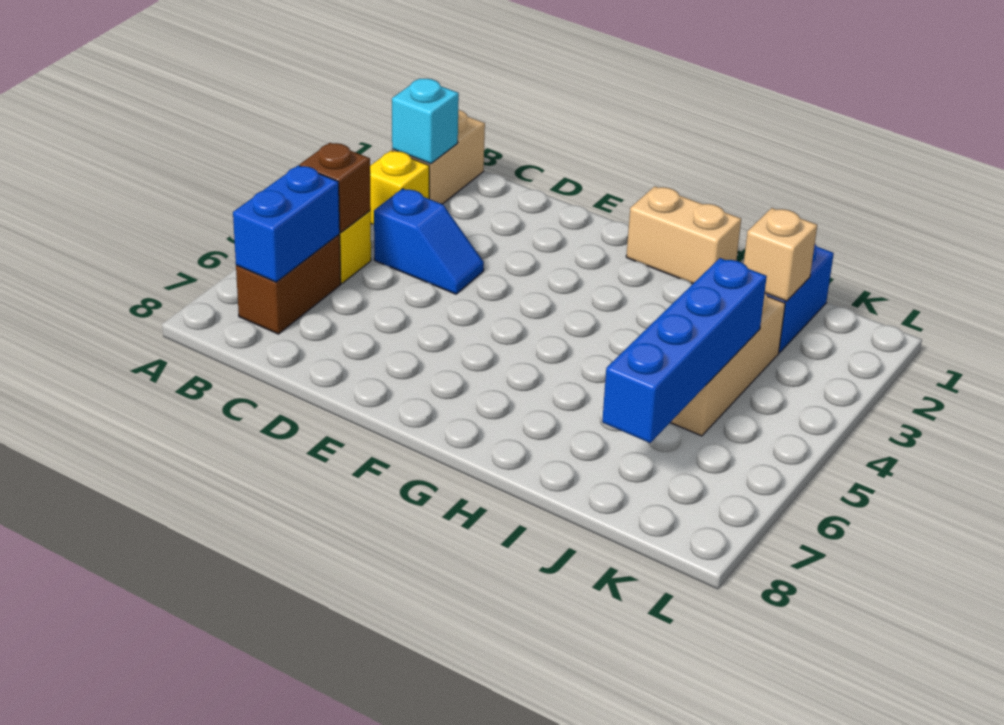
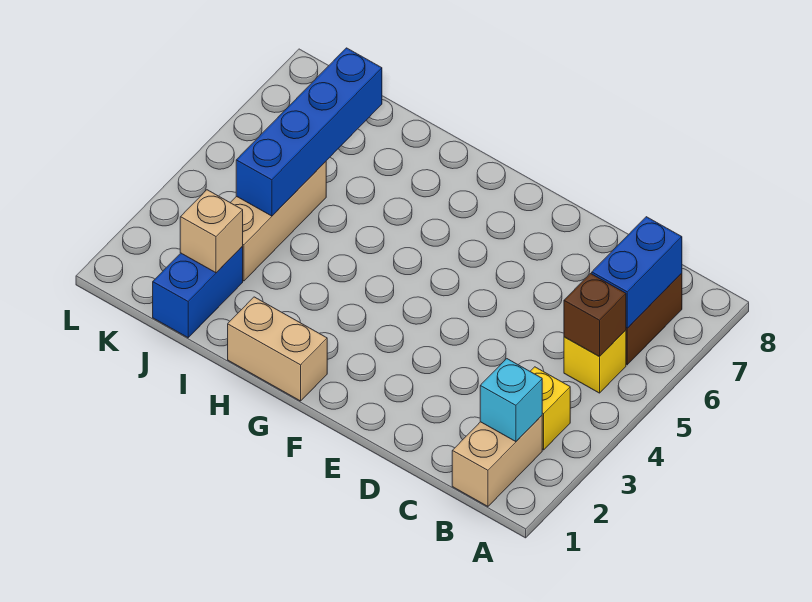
blue slope C4:D4 level 1 top C -> none

